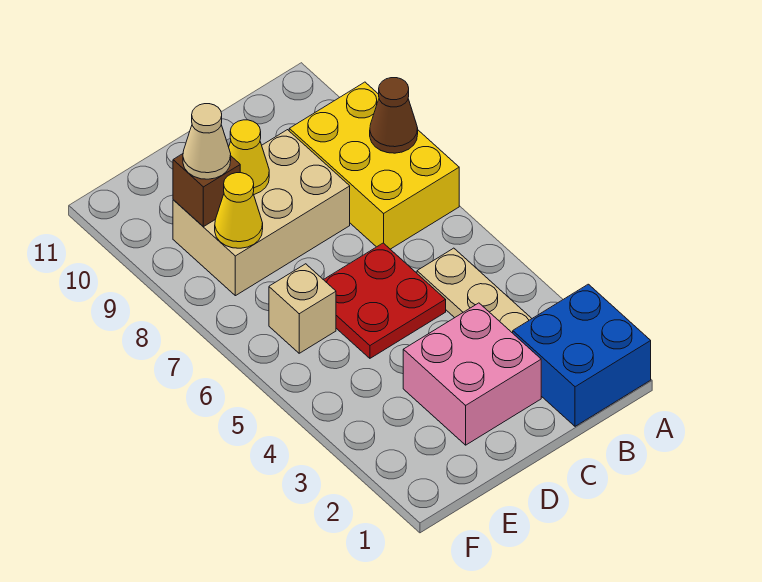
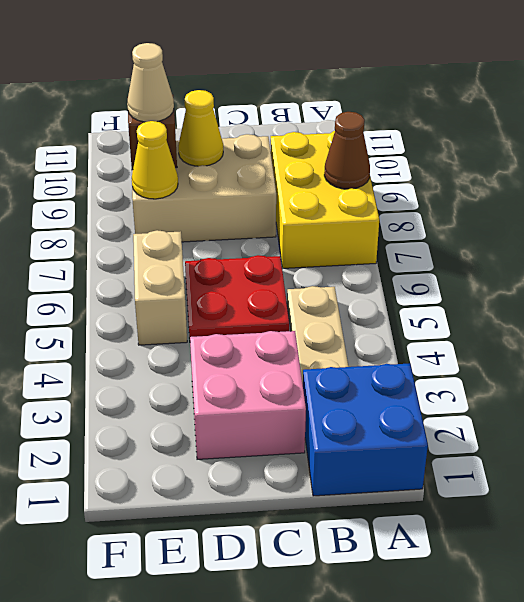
tan brick E6 level 1 -> tan brick E5:E6 level 1

